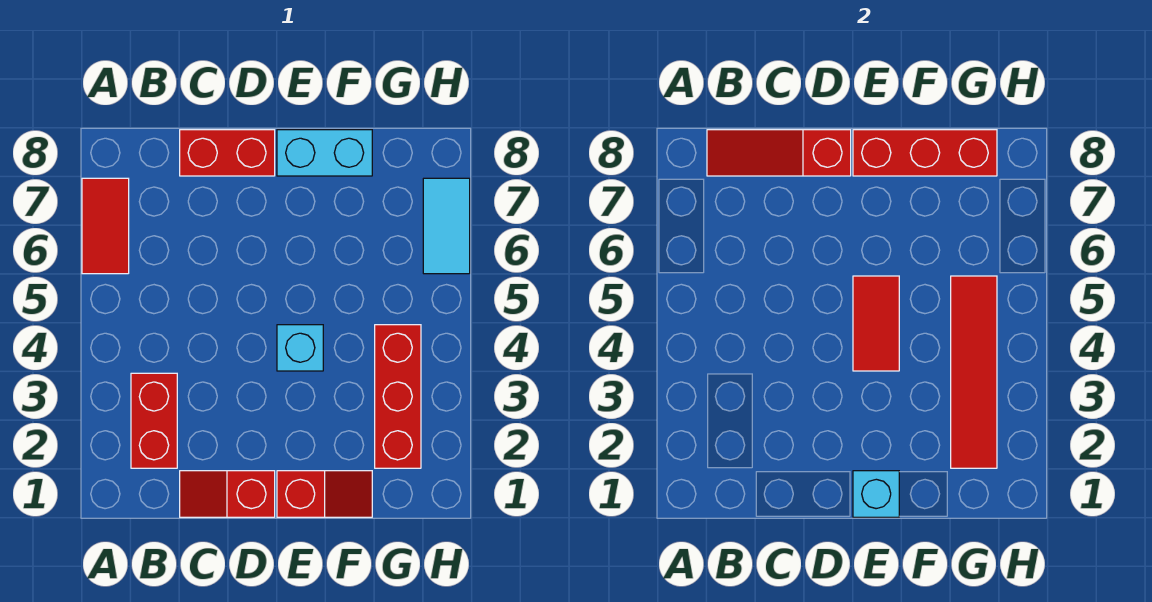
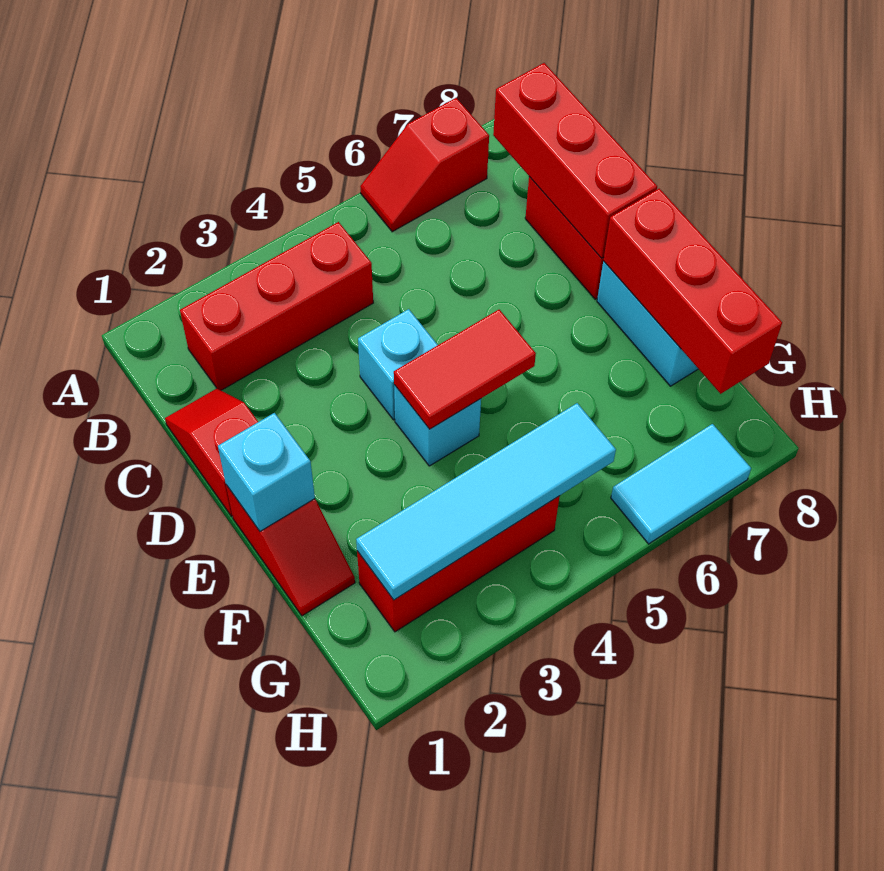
red tile A6:A7 level 1 -> red slope A6:A7 level 1 top 7
red brick B2:B3 level 1 -> red brick B2:B4 level 1
red slope B8:D8 level 2 top D -> red brick B8:D8 level 2
none -> cyan brick D4 level 1
red tile G2:G5 level 2 -> cyan tile G2:G5 level 2

